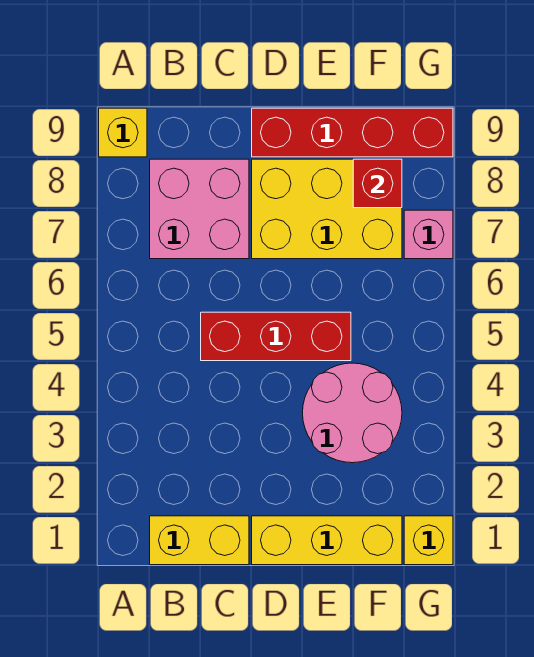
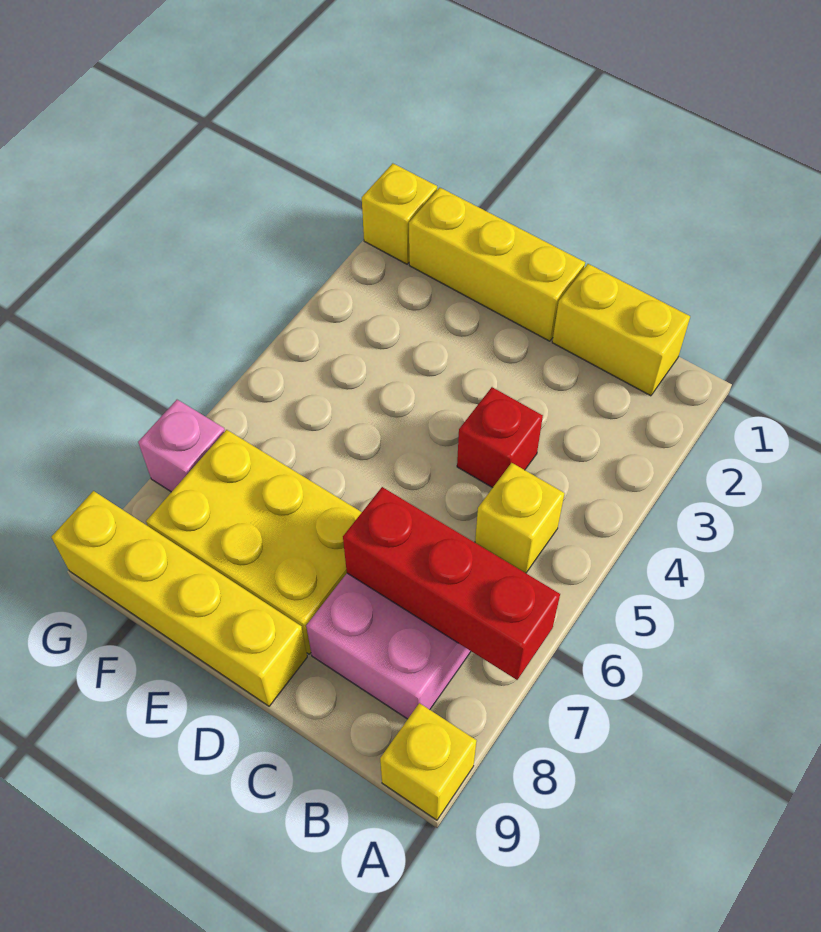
none -> yellow brick B5 level 1
red brick C5:E5 level 1 -> red brick A7:C7 level 2
red brick D9:G9 level 1 -> yellow brick D9:G9 level 1
pink round brick E3:F4 level 1 -> none
red brick F8 level 2 -> red brick C4 level 1

